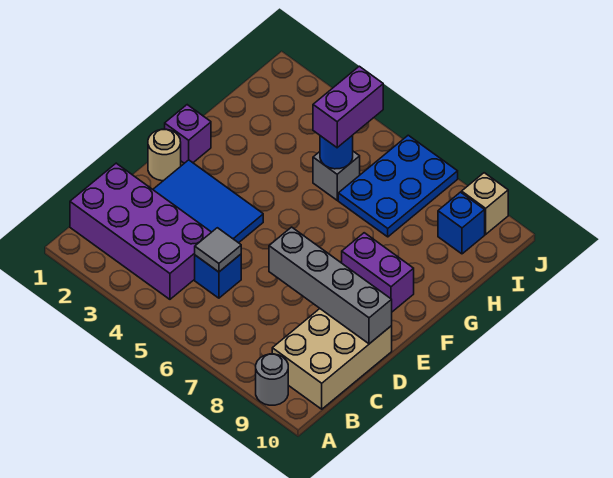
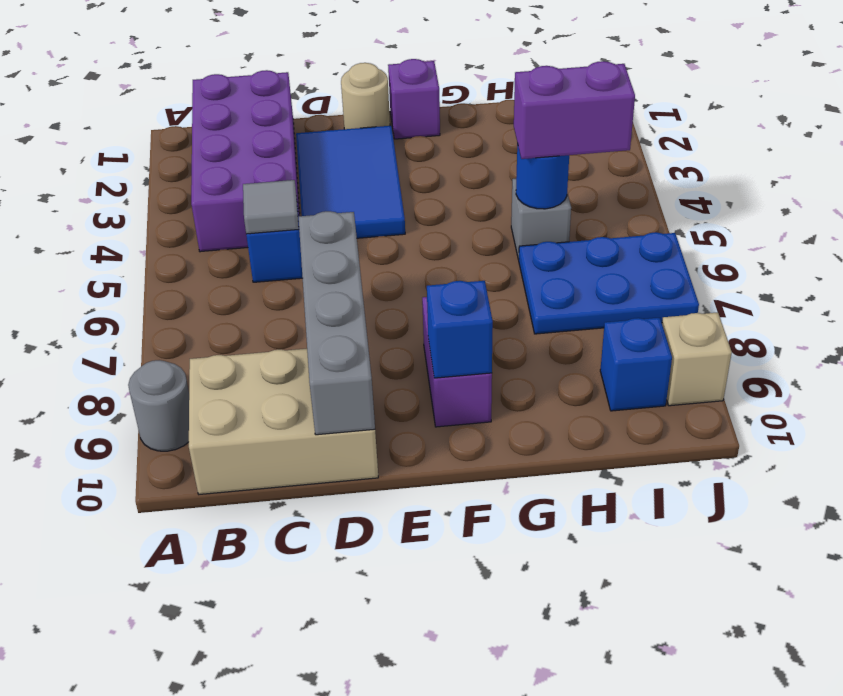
none -> blue brick F9 level 2

